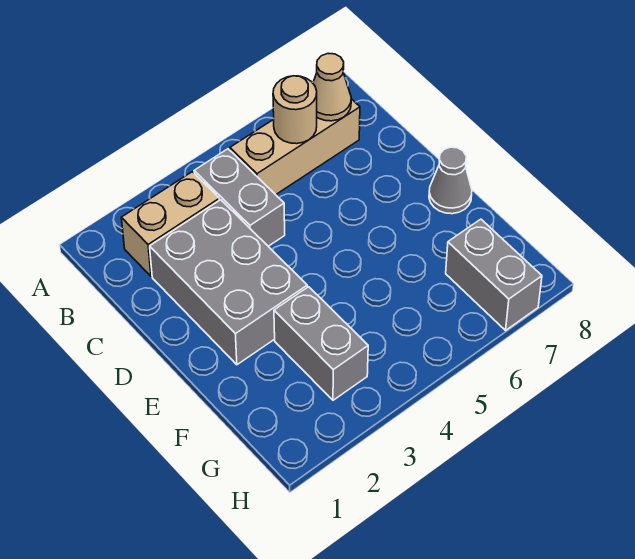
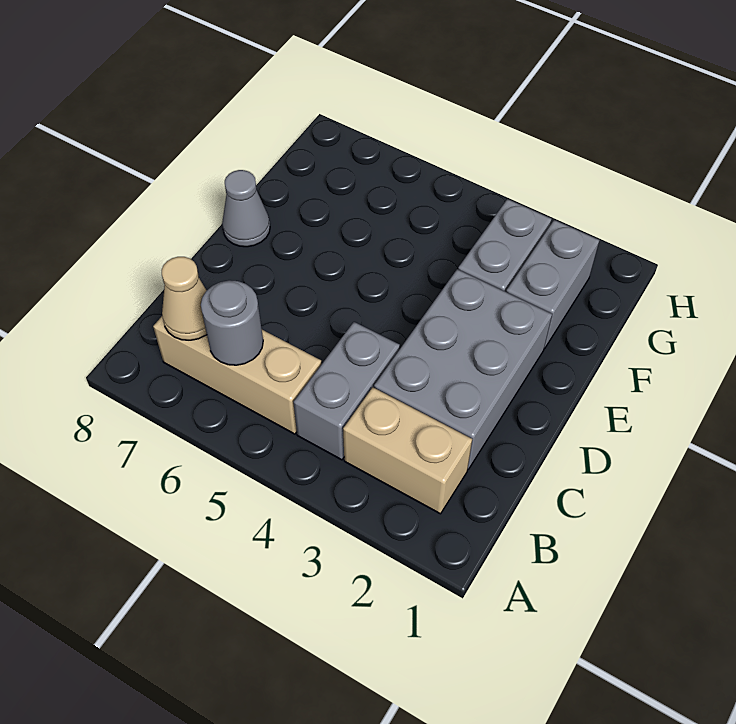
tan round brick B6 level 2 -> grey round brick B6 level 2
grey brick G7:H7 level 1 -> grey brick F2:G2 level 1

